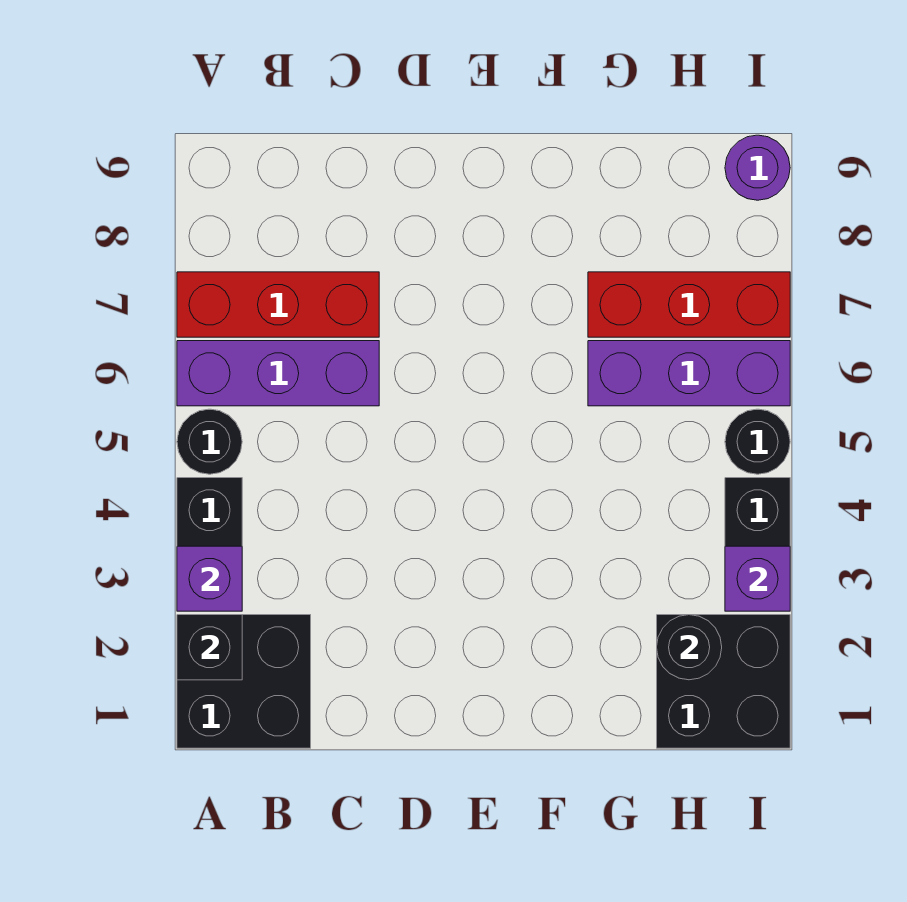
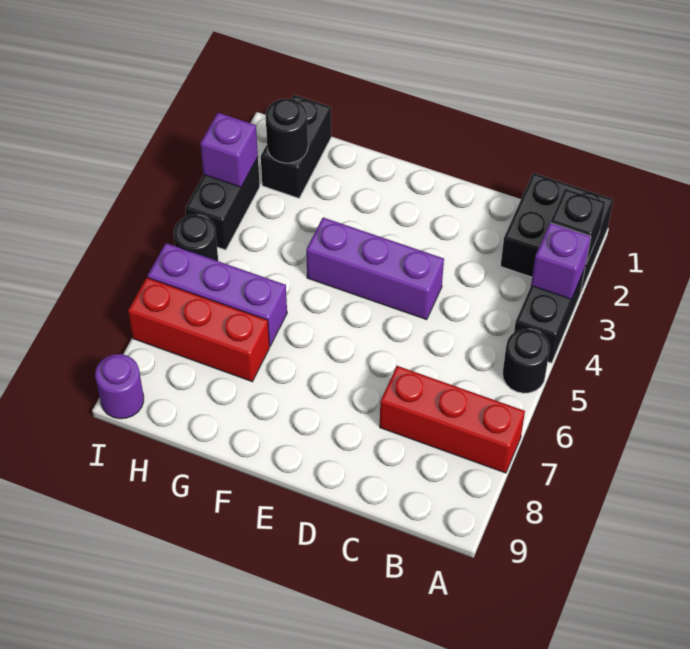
purple brick A6:C6 level 1 -> purple brick D4:F4 level 1
black brick H1:I2 level 1 -> black brick H1:H2 level 1

